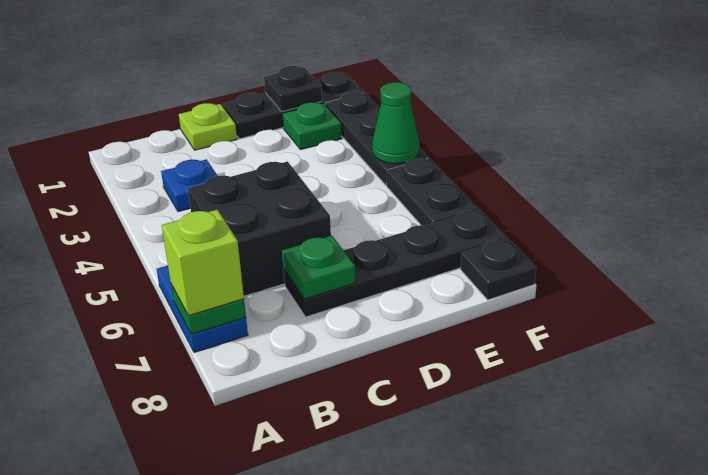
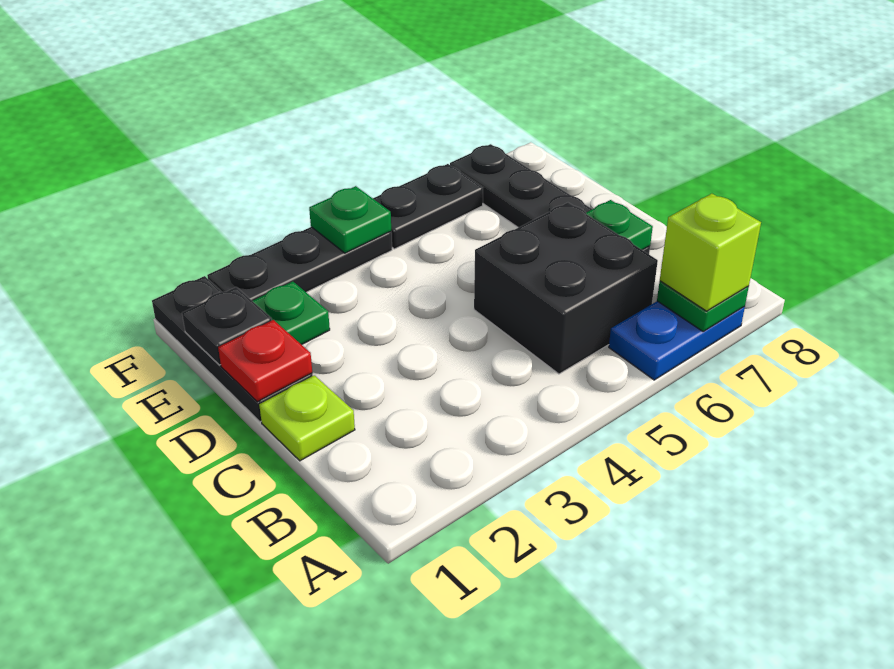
blue plate B3 level 1 -> none
none -> red plate D1 level 2
green cone F4 level 2 -> green plate F4 level 2
black plate F8 level 1 -> none

